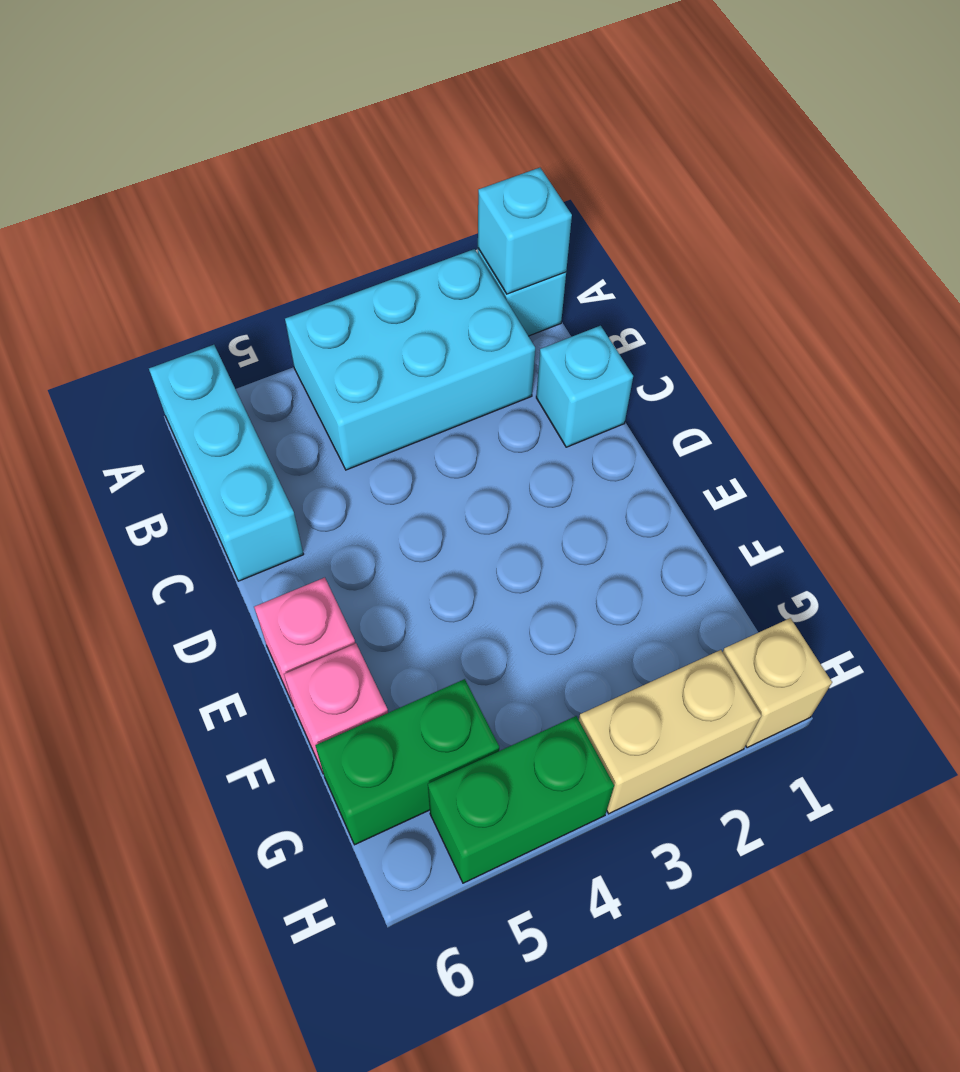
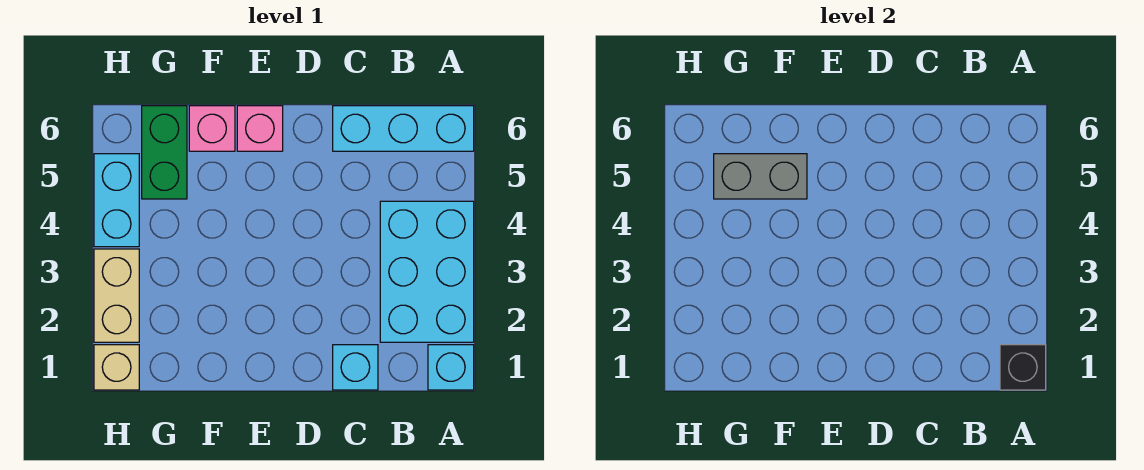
cyan brick A1 level 2 -> black brick A1 level 2
none -> grey brick F5:G5 level 2
green brick H4:H5 level 1 -> cyan brick H4:H5 level 1

